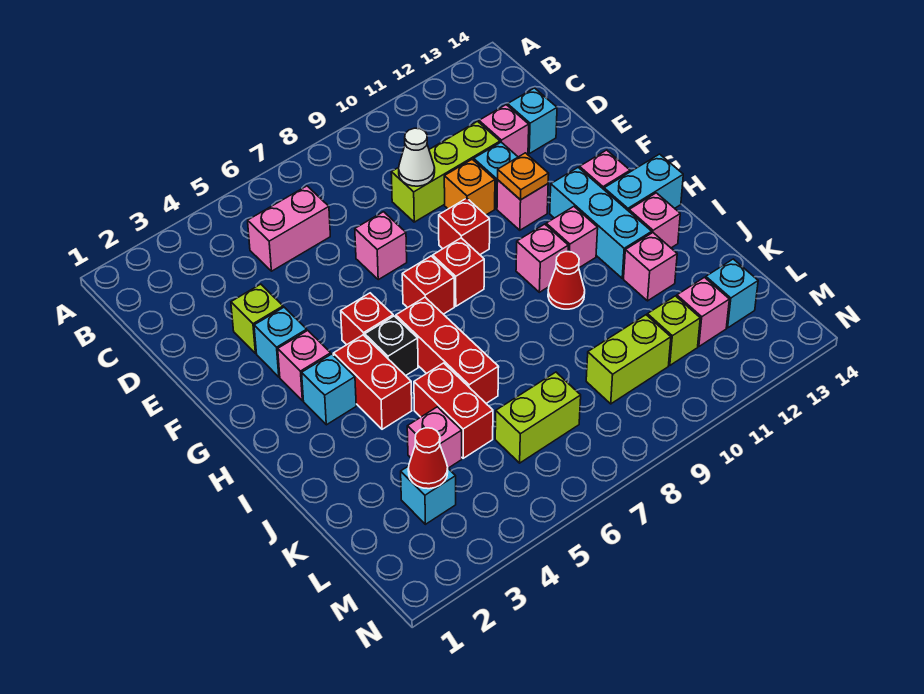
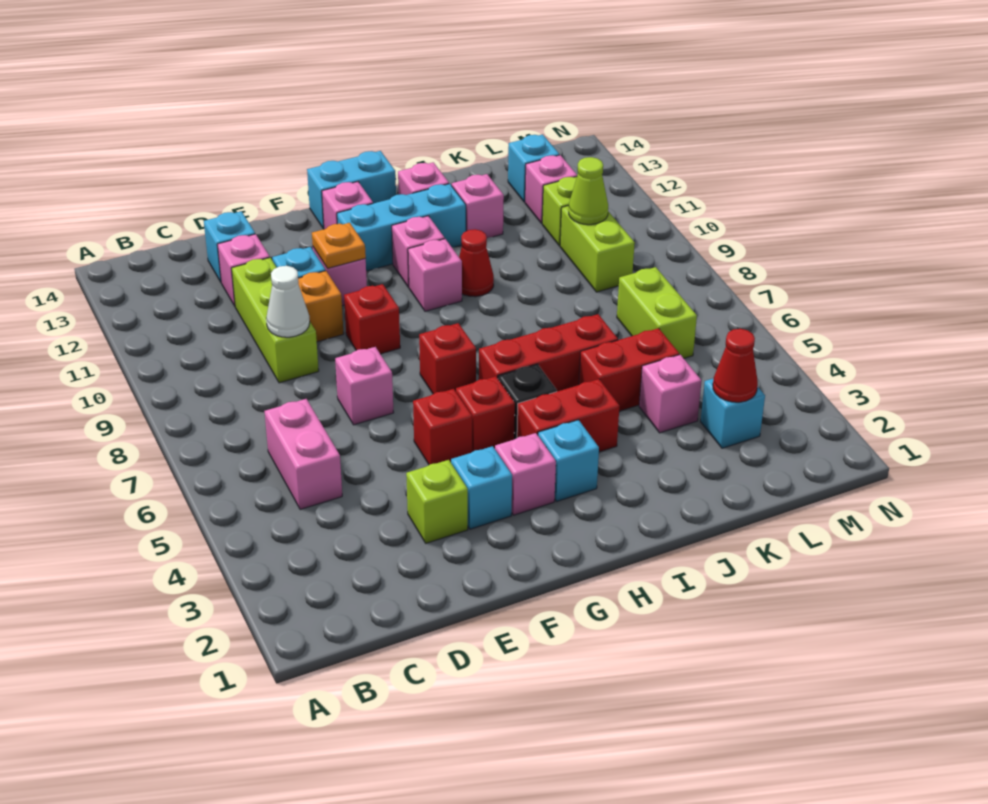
red brick G8 level 1 -> red brick F5 level 1
cyan brick H13:H14 level 1 -> cyan brick G14:H14 level 1
none -> lime cone L10 level 2

